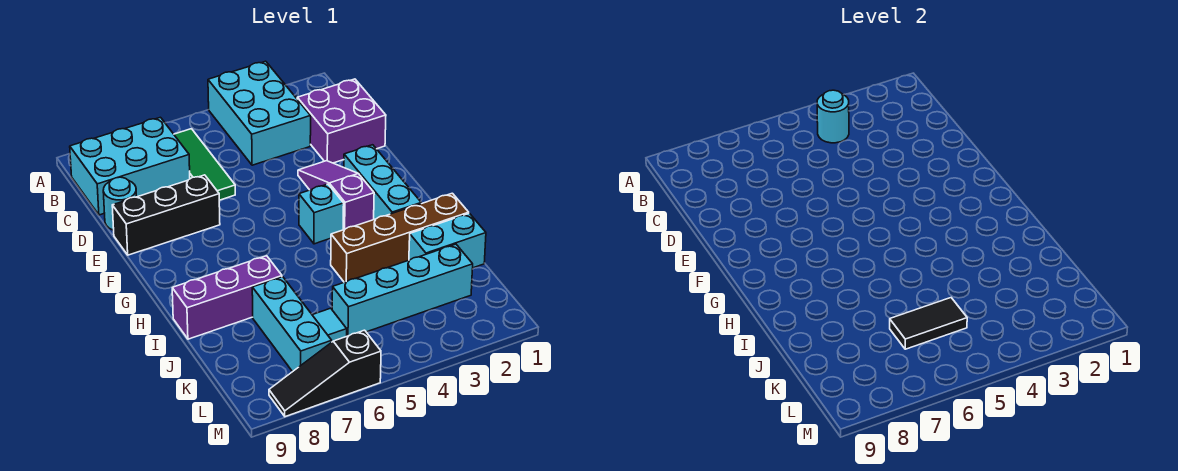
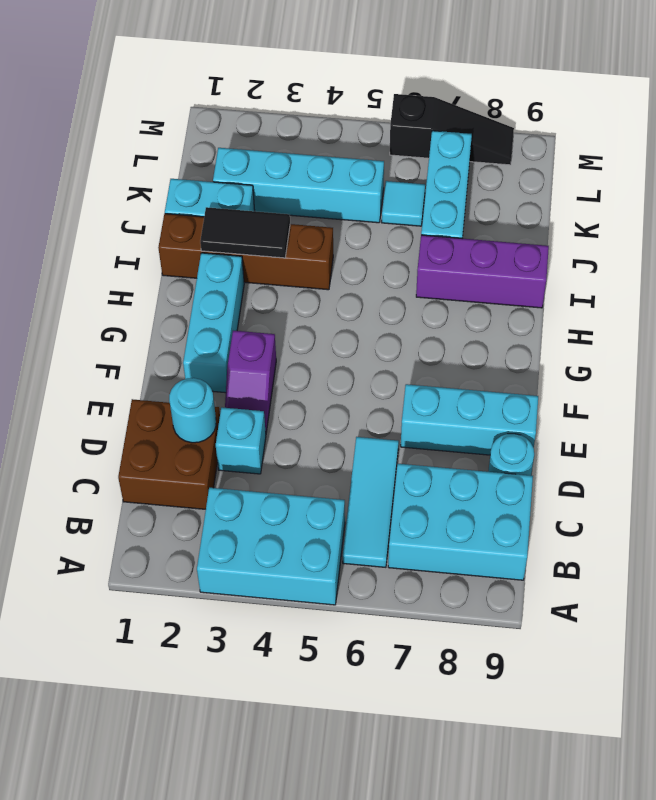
cyan brick A3:C4 level 1 -> cyan brick A3:B5 level 1
cyan round brick B4 level 2 -> cyan round brick D2 level 2
green tile B6:D6 level 1 -> cyan tile B6:D6 level 1
purple brick C1:D2 level 1 -> brown brick C1:D2 level 1
purple slope E3:G3 level 1 top G -> purple slope E3:F3 level 1 top F
black brick E7:E9 level 1 -> cyan brick E7:E9 level 1
cyan brick G4 level 1 -> cyan brick D3 level 1
black tile K5:K6 level 2 -> black tile I2:I3 level 2

